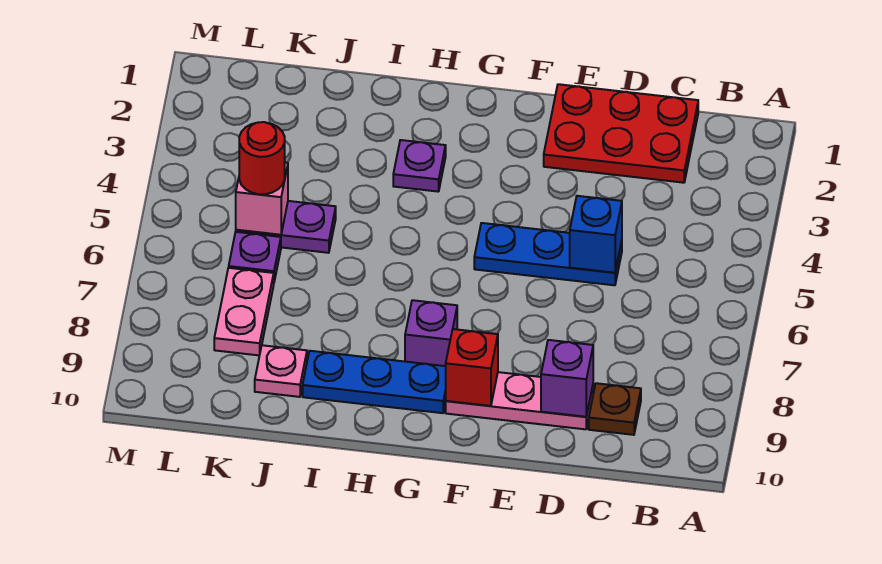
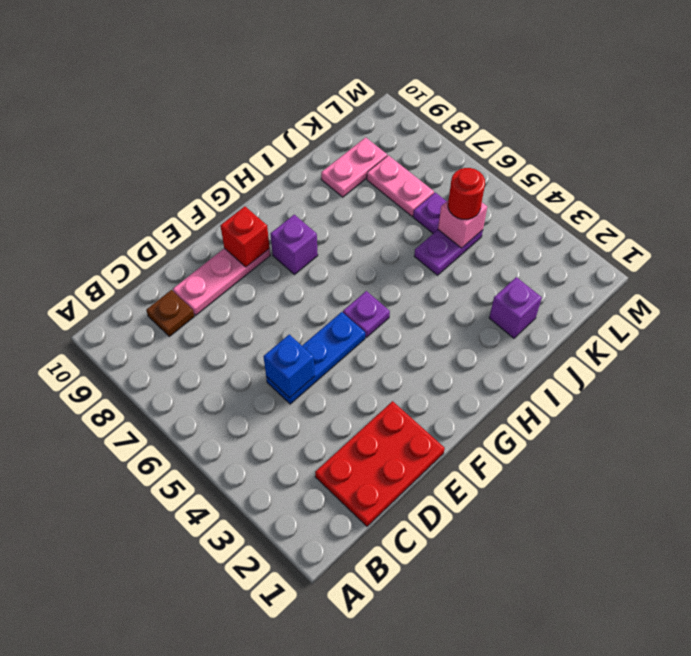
purple brick D9 level 2 -> purple brick J2 level 1
blue plate G9:I9 level 1 -> none
purple plate H3 level 1 -> purple plate G5 level 1
pink plate J9 level 1 -> pink plate J9:K9 level 1

